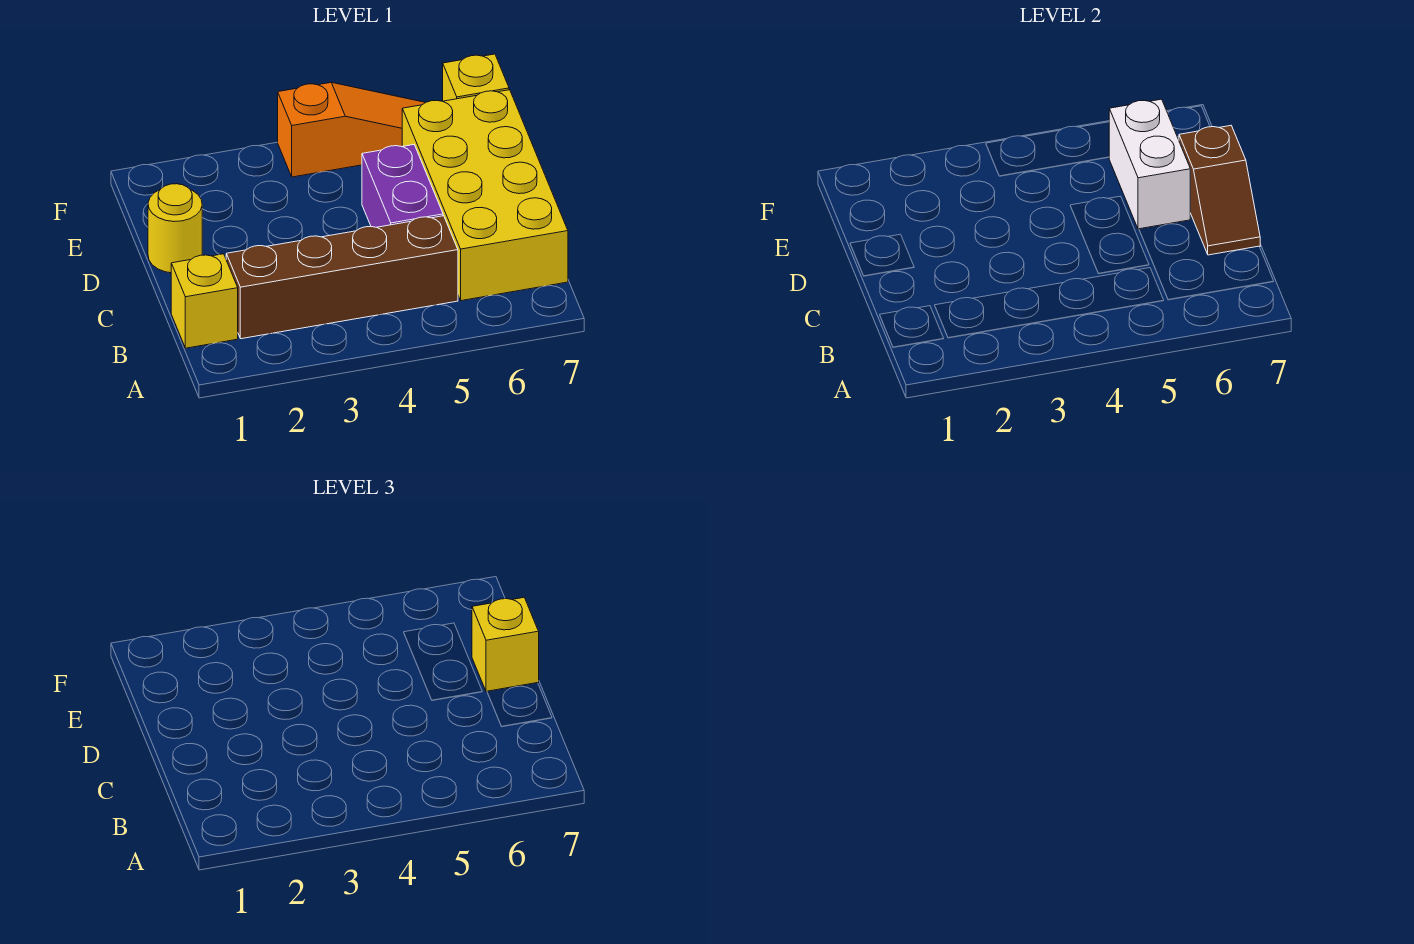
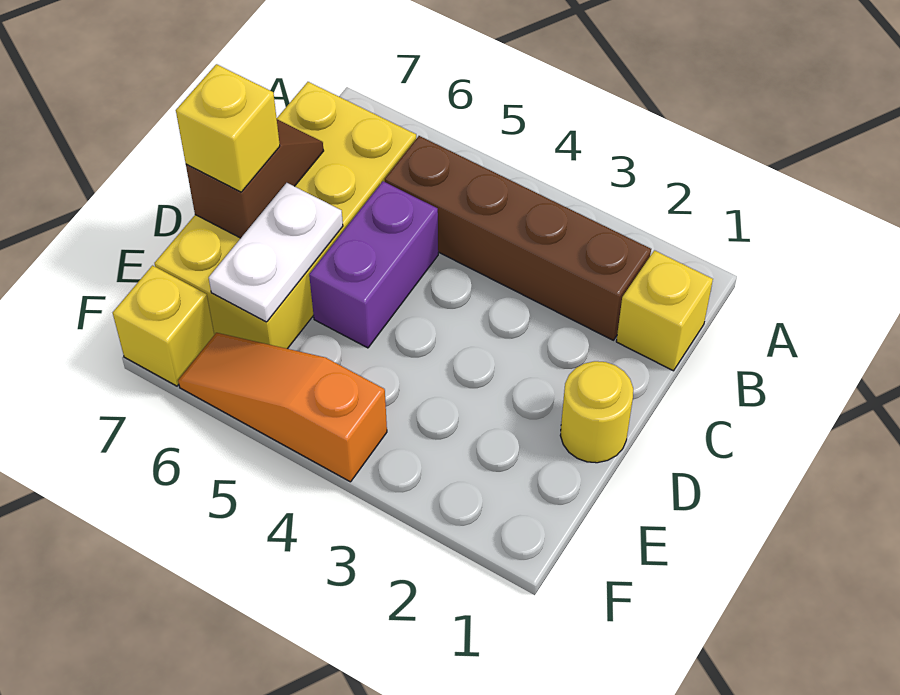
white brick D6:E6 level 2 -> white plate D6:E6 level 2

